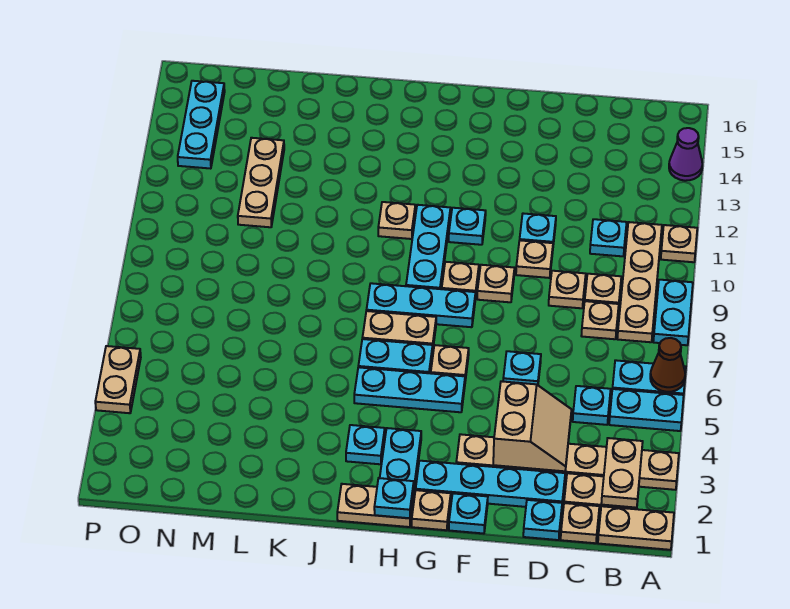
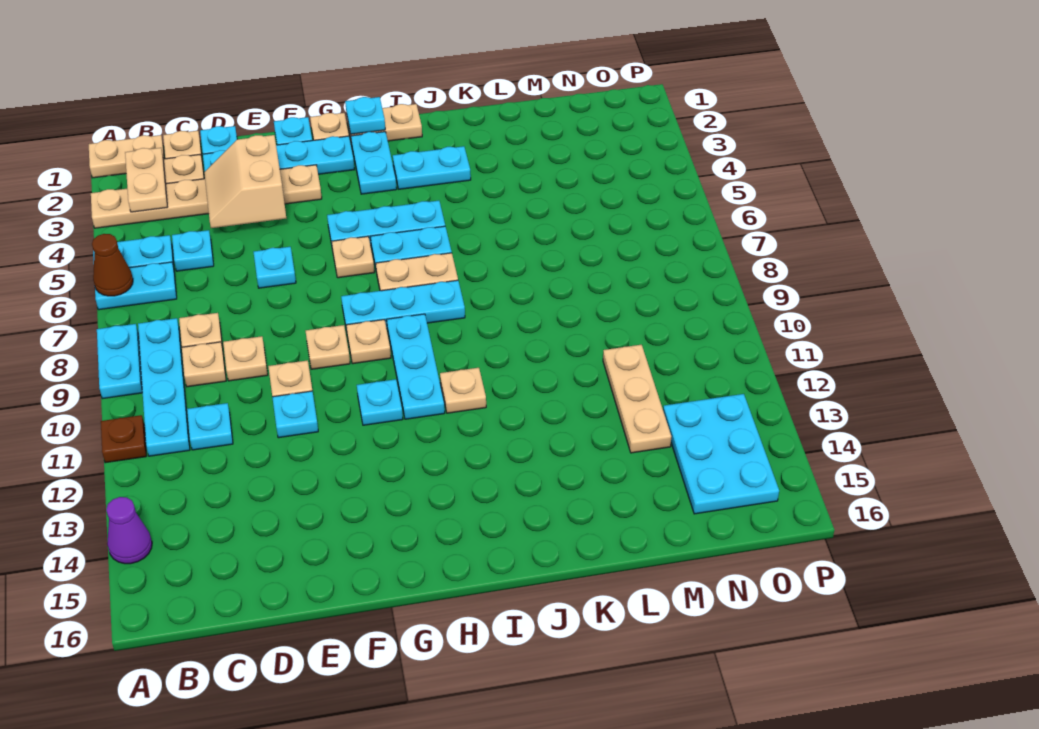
tan plate A11 level 1 -> brown plate A11 level 1
tan plate B8:B11 level 1 -> cyan plate B8:B11 level 1
cyan plate I3 level 1 -> cyan plate I3:J3 level 1
cyan plate O13:O15 level 1 -> cyan plate N13:O15 level 1
tan plate P4:P5 level 1 -> none

